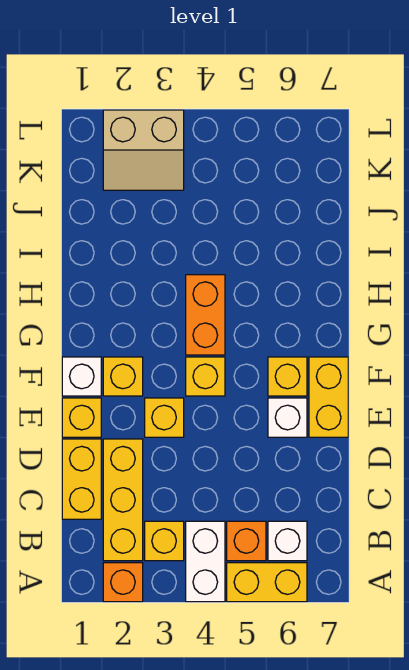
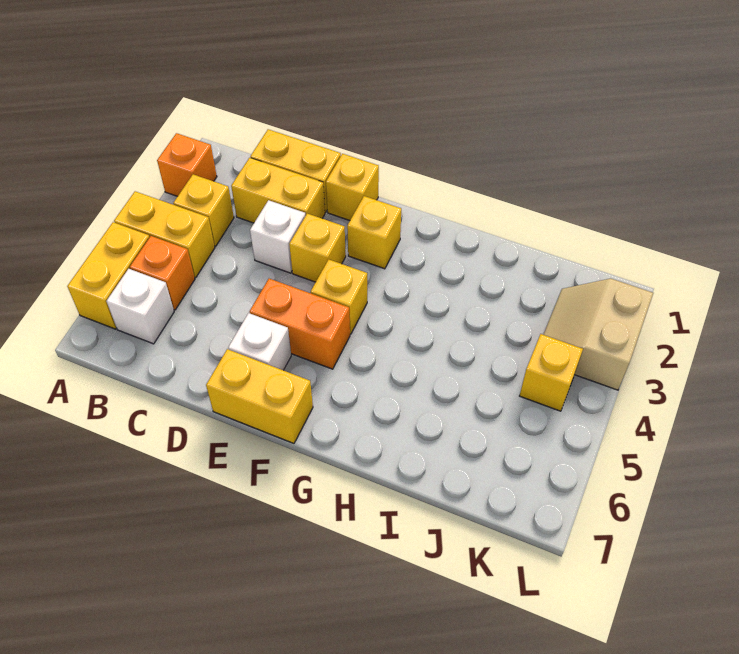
white brick A4:B4 level 1 -> yellow brick A4:B4 level 1
yellow brick B2:D2 level 1 -> yellow brick C2:D2 level 1
white brick F1 level 1 -> white brick D3 level 1
yellow brick F6 level 1 -> yellow brick K4 level 1
orange brick G4:H4 level 1 -> orange brick E5:F5 level 1

